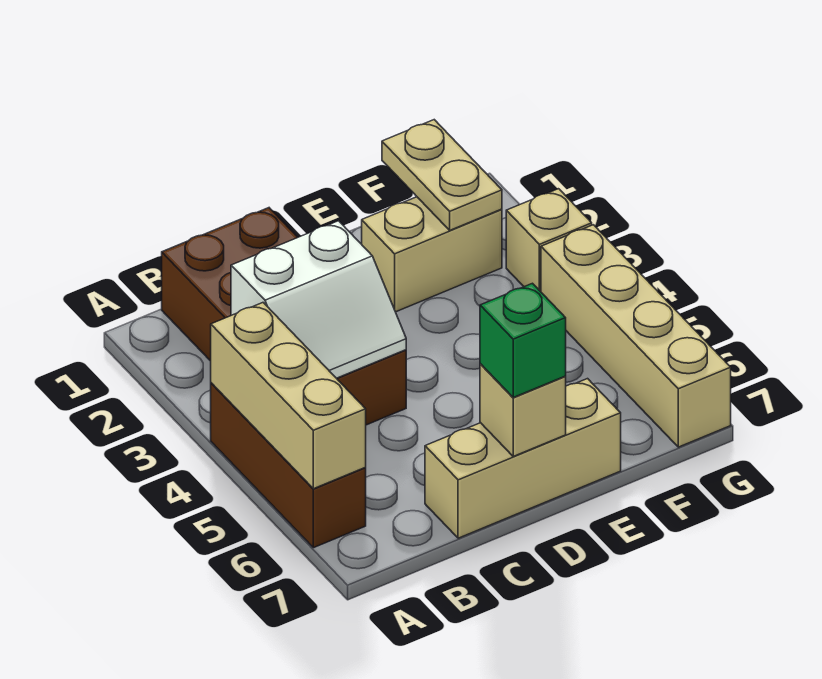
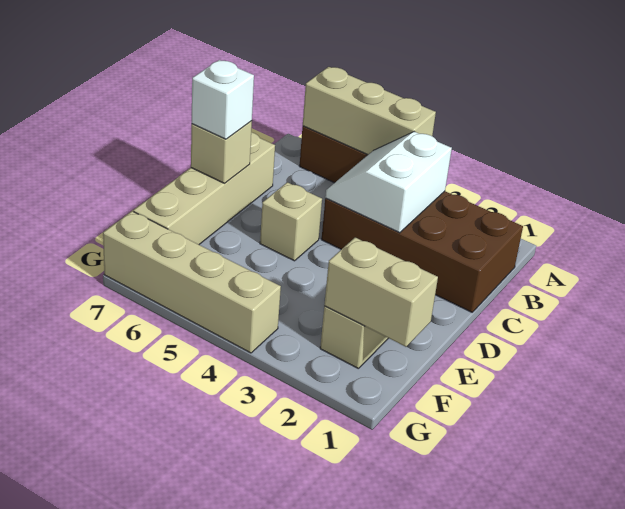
tan brick C7:E7 level 1 -> tan brick C7:F7 level 1
green brick D7 level 3 -> white brick D7 level 3
tan plate F1:F2 level 2 -> tan brick F1:F2 level 2
tan brick G3 level 1 -> tan brick D5 level 1

